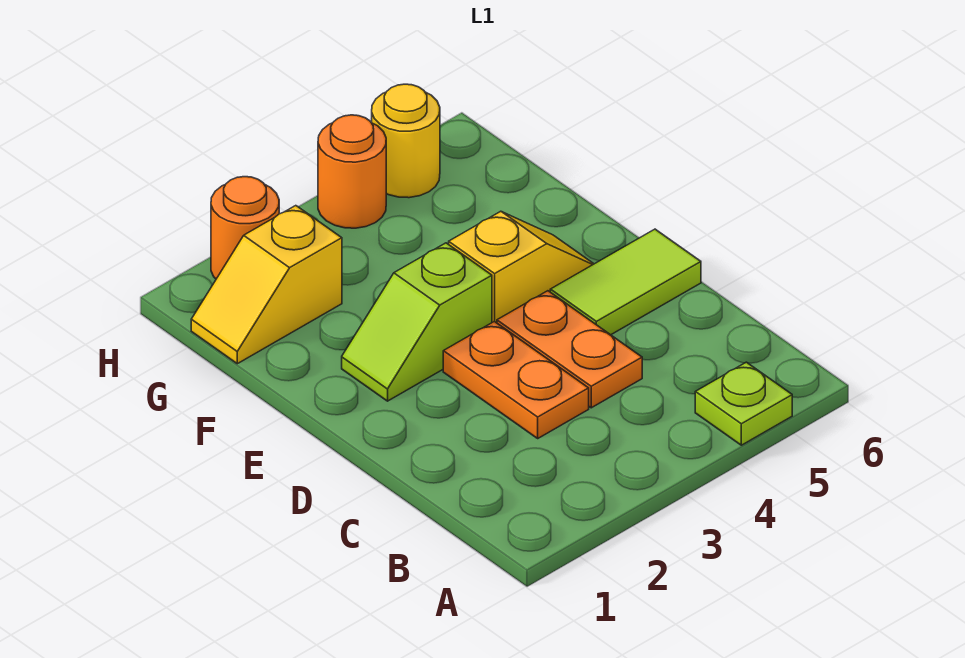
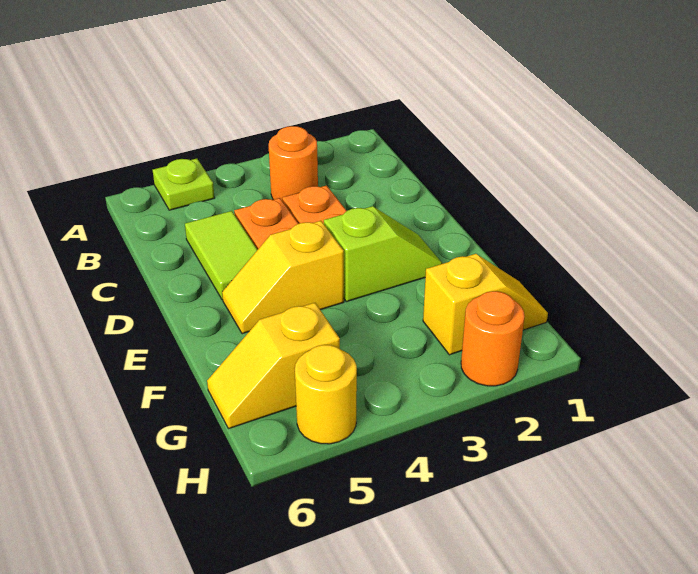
lime tile D5:D6 level 1 -> lime tile C5:D5 level 1
none -> yellow slope G5:G6 level 1 top 5
orange round brick H4 level 1 -> orange round brick B3 level 1

